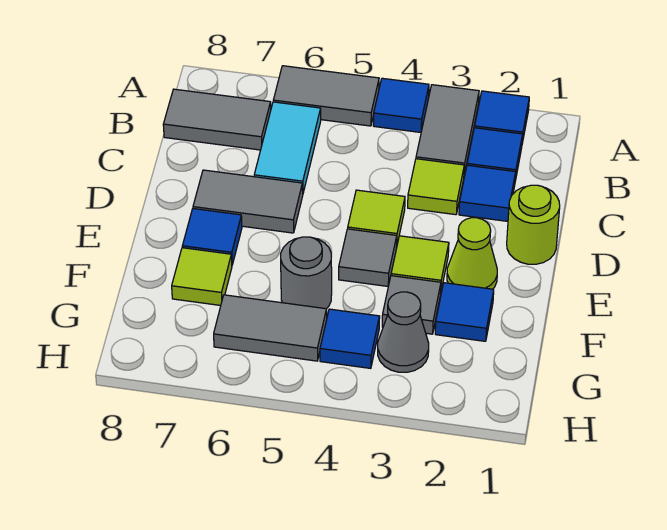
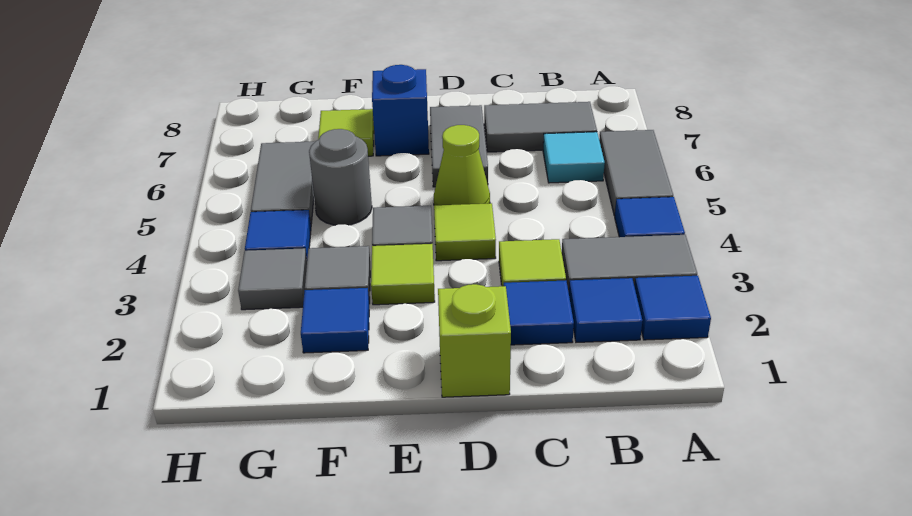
cyan tile B6:C6 level 1 -> cyan tile B6 level 1
grey tile B7:B8 level 1 -> grey tile B7:C7 level 1
lime round brick D1 level 1 -> lime brick D1 level 1
lime cone E2 level 1 -> lime cone D5 level 1
blue tile E7 level 1 -> blue brick E7 level 1
grey cone G3 level 1 -> grey tile G3 level 1

